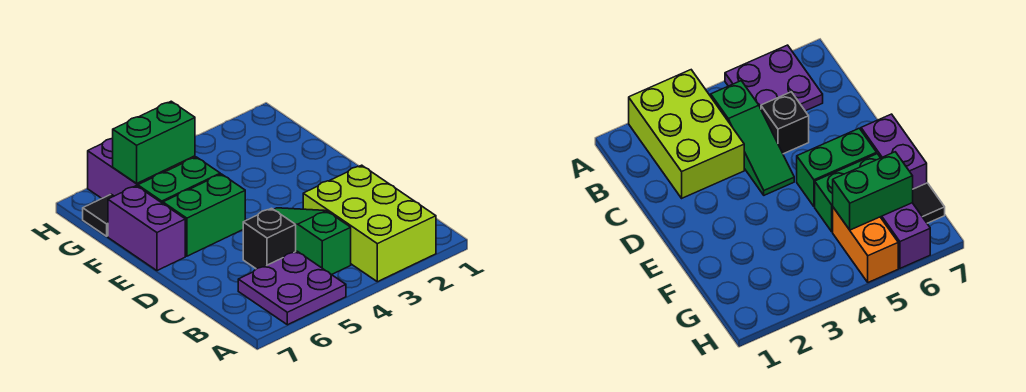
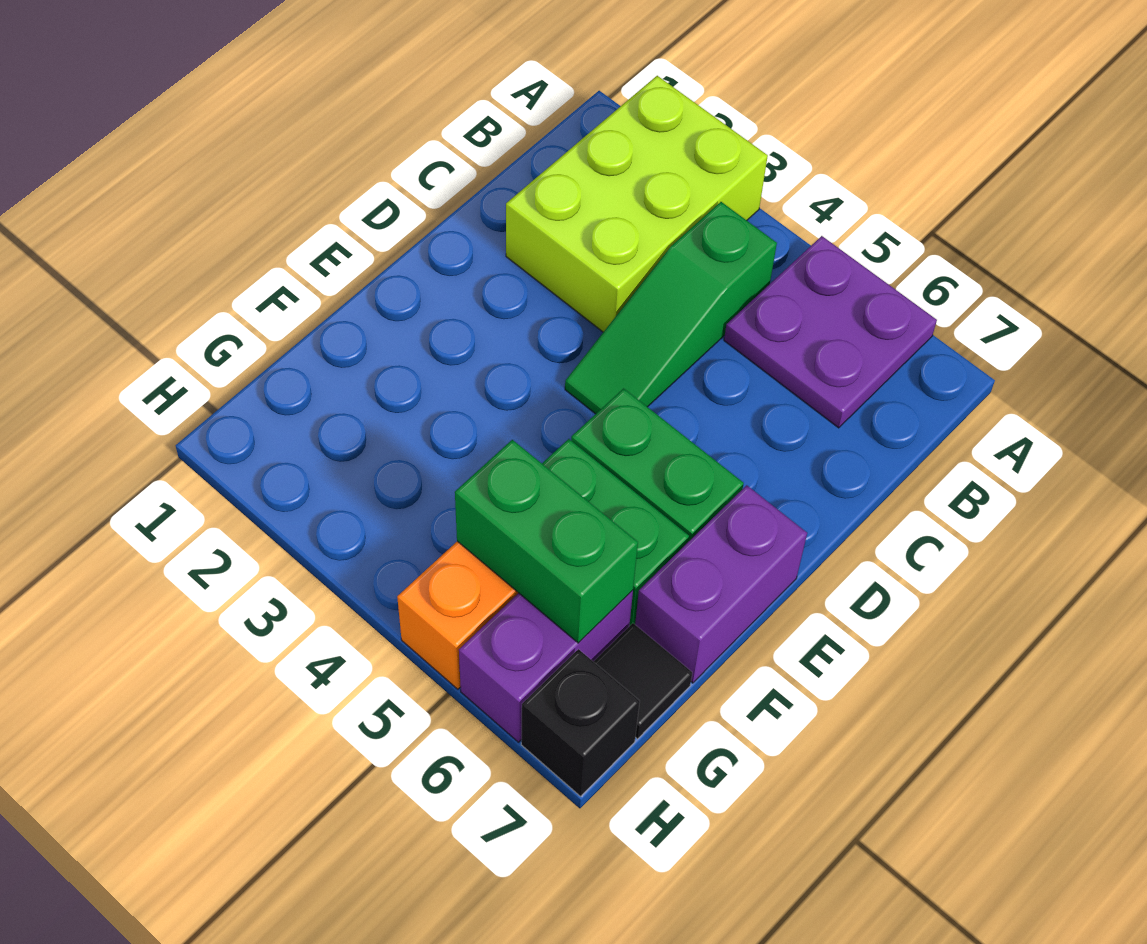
black brick C5 level 1 -> black brick H7 level 1

